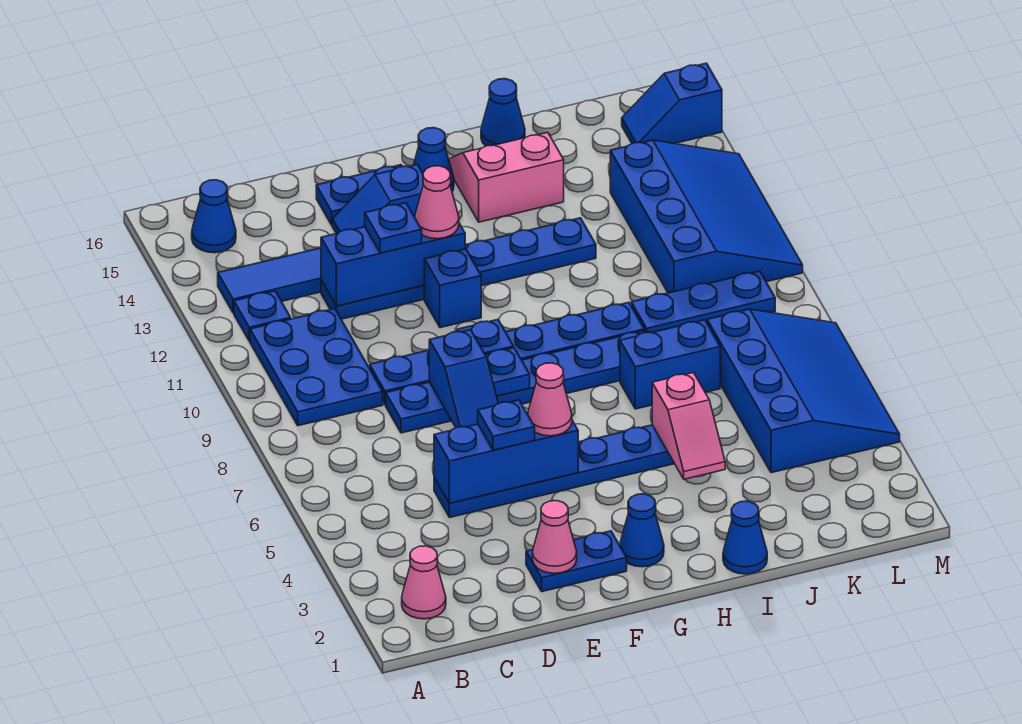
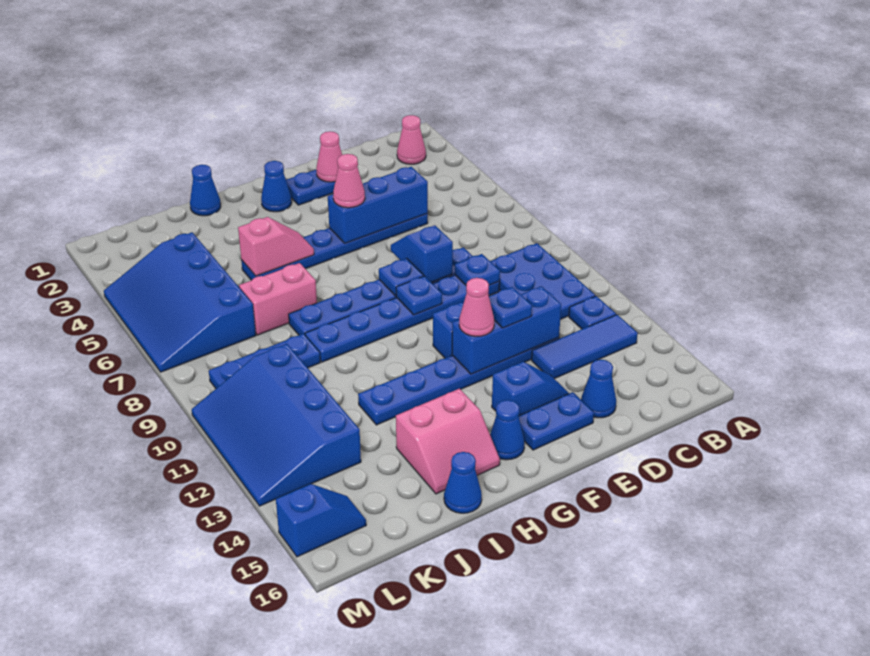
blue cone B15 level 1 -> blue cone D15 level 1
blue plate E5 level 3 -> blue plate D9 level 2
pink slope I4:I5 level 2 top 5 -> pink slope H5:I5 level 2 top I
blue brick I7:J7 level 1 -> pink brick I7:J7 level 1

